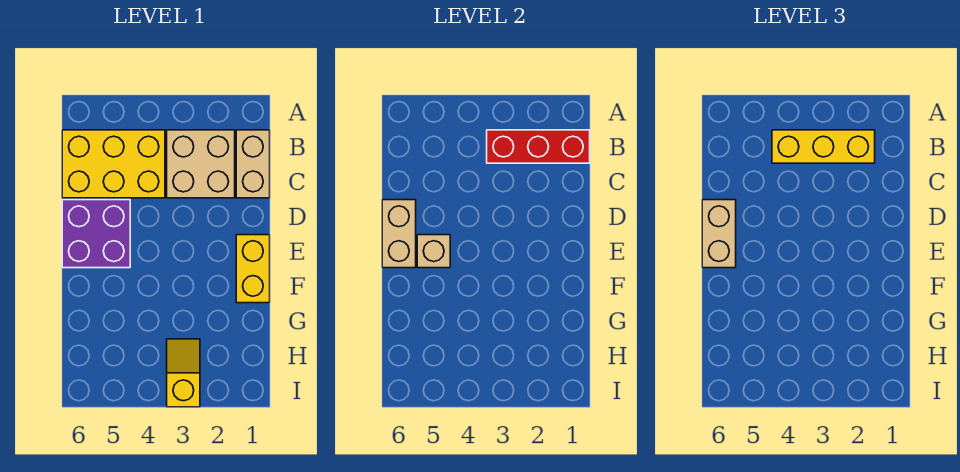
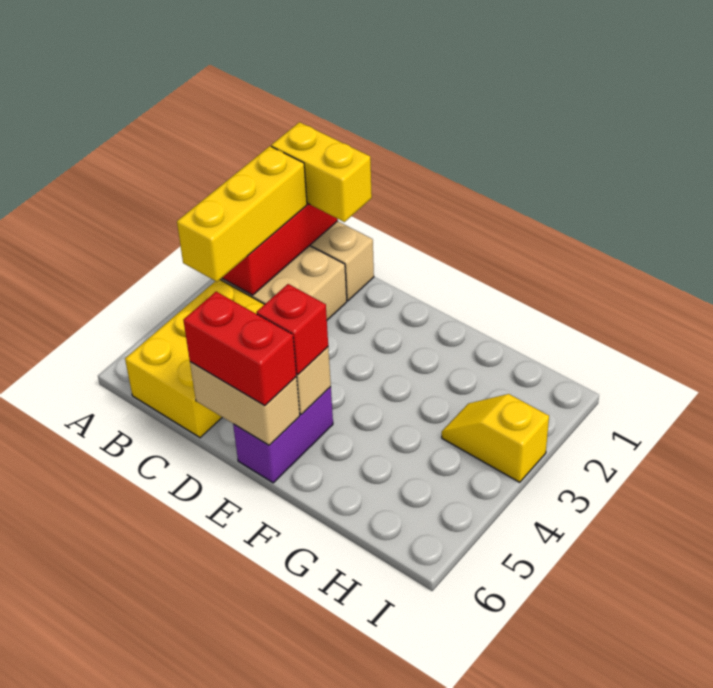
purple brick D5:E6 level 1 -> purple brick E5:E6 level 1
tan brick D6:E6 level 3 -> red brick D6:E6 level 3
yellow brick E1:F1 level 1 -> yellow brick B1:C1 level 3
none -> red brick E5 level 3

